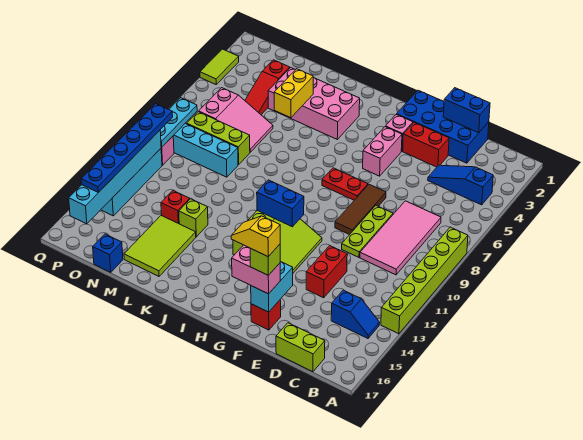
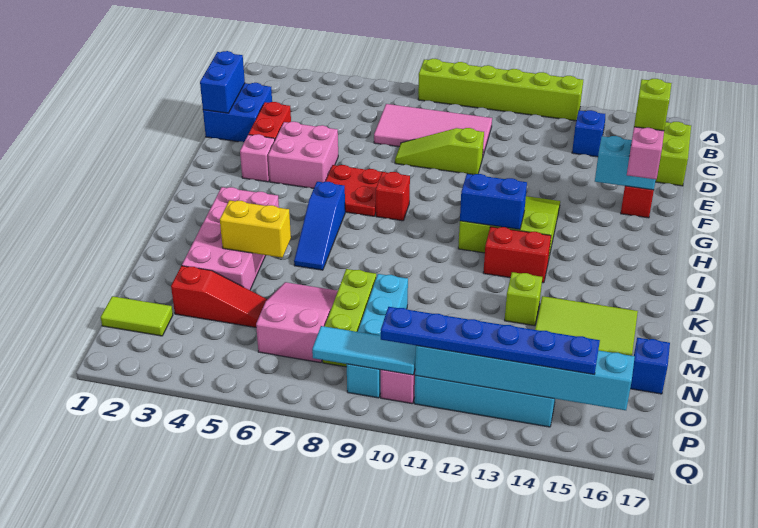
blue slope B4:D4 level 1 top B -> blue slope I6:K6 level 1 top I
blue brick D1:G2 level 1 -> blue brick D1:E2 level 1
lime plate E8:E10 level 1 -> lime slope E8:E10 level 1 top 10
red brick E12:E13 level 1 -> red brick J12:J13 level 1
brown tile F7:F9 level 1 -> none
yellow slope F16:G16 level 5 top F -> none
pink brick G4:G5 level 1 -> pink brick F4:G5 level 1
red plate G7:H7 level 1 -> red plate G6:H7 level 1
blue brick H11:I11 level 2 -> blue brick I11:I12 level 2
red brick M13 level 1 -> red brick H8 level 1
cyan plate P8:P10 level 2 -> cyan tile P8:P10 level 2
lime tile Q3:Q4 level 1 -> lime tile O1:O2 level 1

